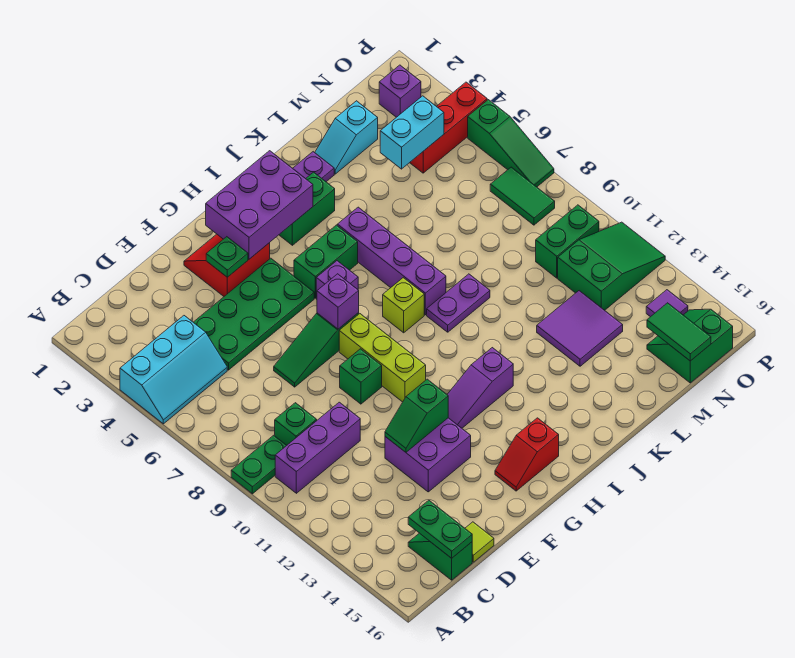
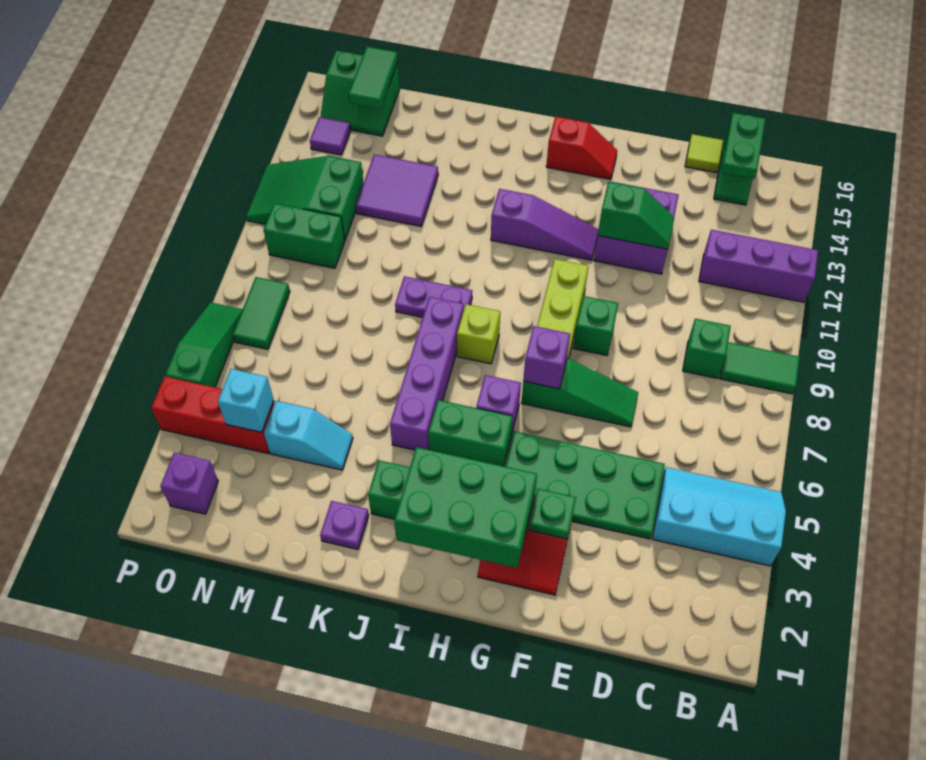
green plate A9:B9 level 1 -> green tile A9:B9 level 1
purple brick B10:D10 level 1 -> purple brick A12:C12 level 1
purple brick G2:I3 level 2 -> green brick G2:I3 level 2
cyan slope L2:M2 level 1 top M -> cyan slope L4:M4 level 1 top M
cyan brick M4:N4 level 2 -> cyan brick N4 level 2

